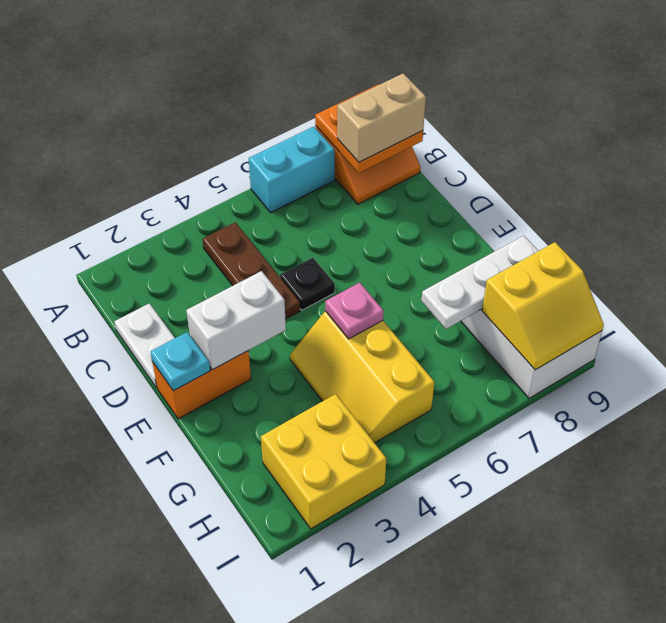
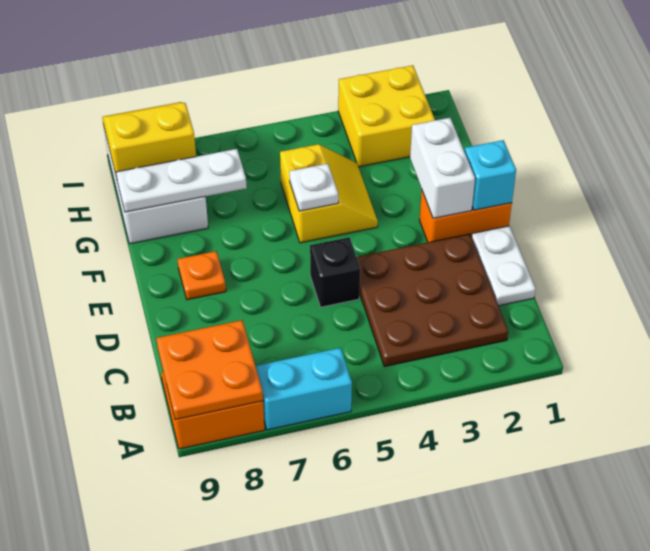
brown plate B4:D4 level 1 -> brown plate B2:D4 level 1
tan brick B8:B9 level 3 -> none
black plate D5 level 1 -> black brick D5 level 1
cyan plate E1 level 2 -> cyan brick E1 level 2
white brick E2:E3 level 2 -> white brick E2:F2 level 2
none -> orange plate E8 level 1
yellow slope F4:H5 level 1 top 5 -> yellow slope F4:G5 level 1 top 5
pink plate F5 level 2 -> white plate F5 level 2

